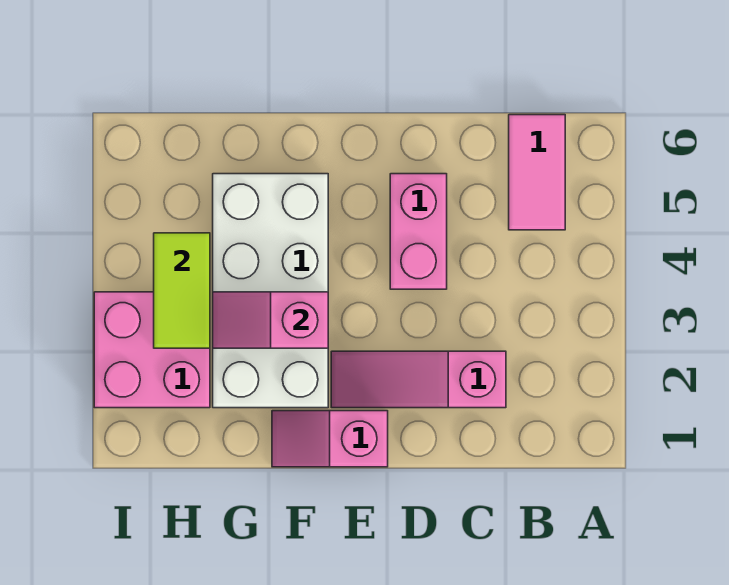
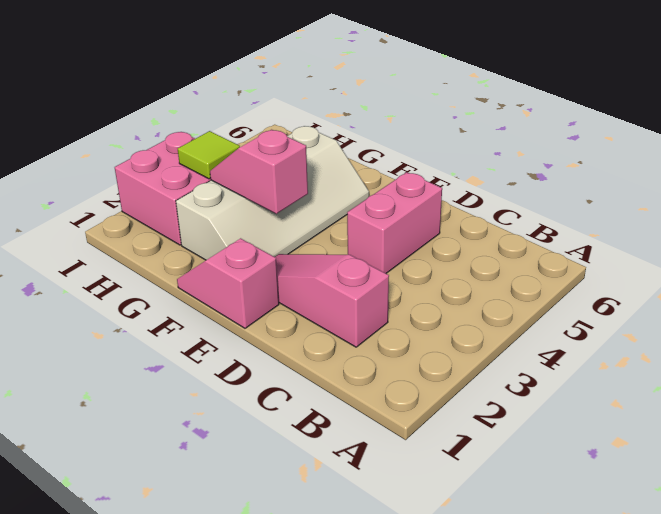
pink tile B5:B6 level 1 -> none
white brick F2:G5 level 1 -> white slope F2:G5 level 1 top G
lime tile H3:H4 level 2 -> lime tile H3 level 2

